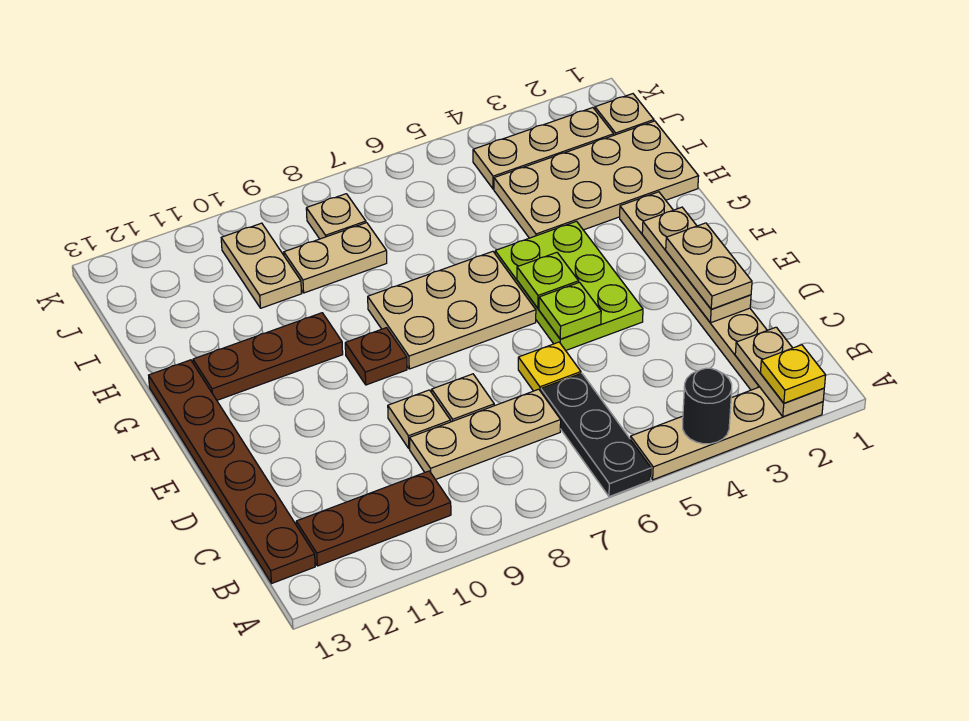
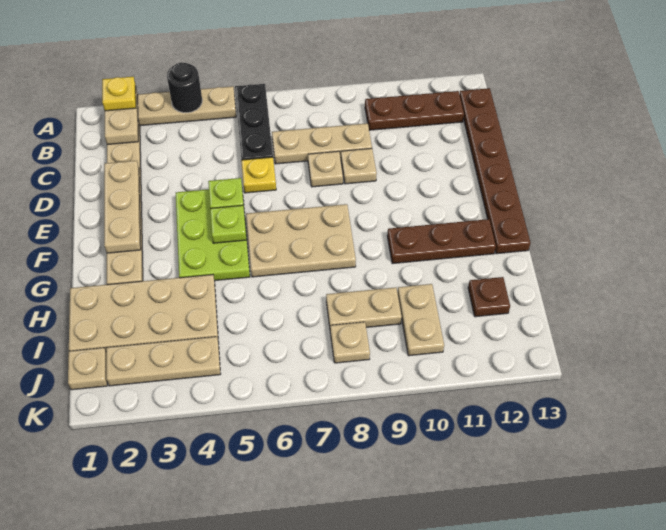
tan plate D2:E2 level 3 -> none
brown plate F9 level 1 -> brown plate I12 level 1

